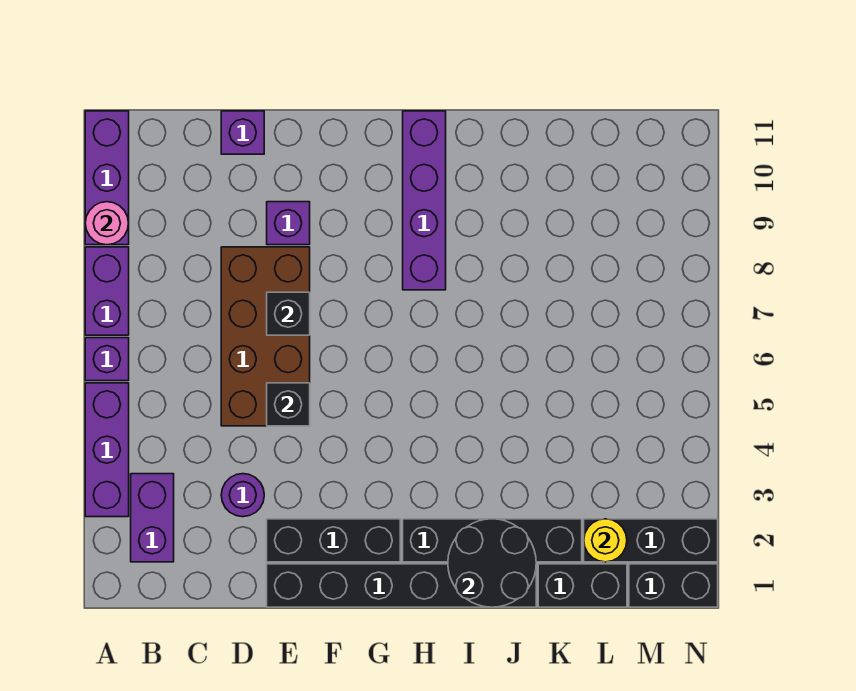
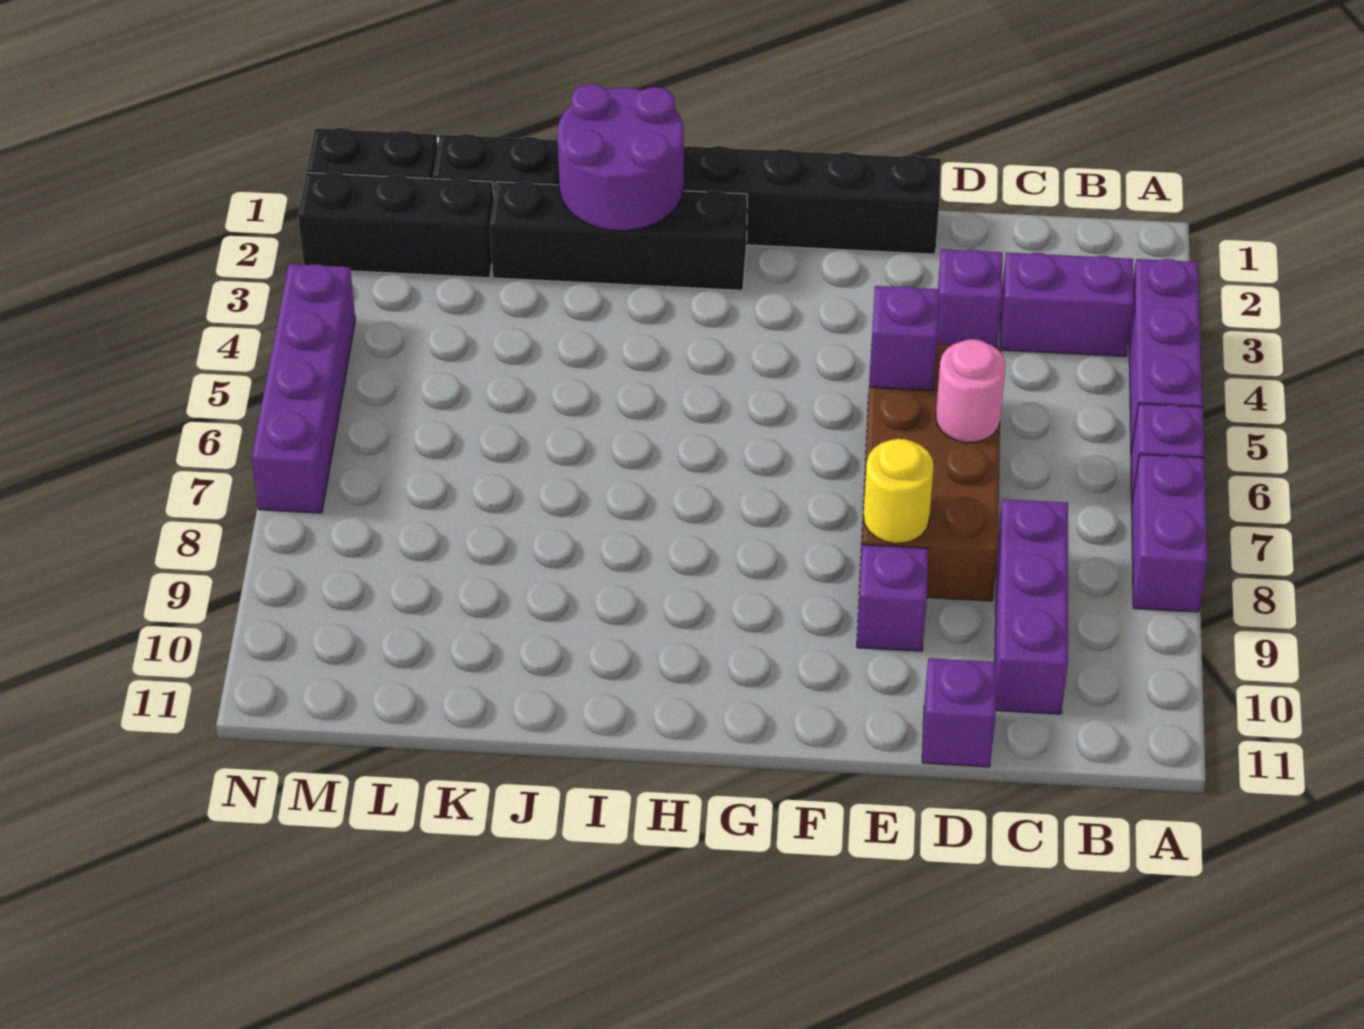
purple brick A9:A11 level 1 -> purple brick C8:C10 level 1
pink round brick A9 level 2 -> pink round brick D6 level 2
purple brick B2:B3 level 1 -> purple brick B3:C3 level 1
purple round brick D3 level 1 -> purple brick D3 level 1
black brick E2:G2 level 1 -> none
black brick E5 level 2 -> purple brick E5 level 2
black brick E7 level 2 -> none
purple brick H8:H11 level 1 -> purple brick N4:N7 level 1
black round brick I1:J2 level 2 -> purple round brick I1:J2 level 2
yellow round brick L2 level 2 -> yellow round brick E8 level 2

